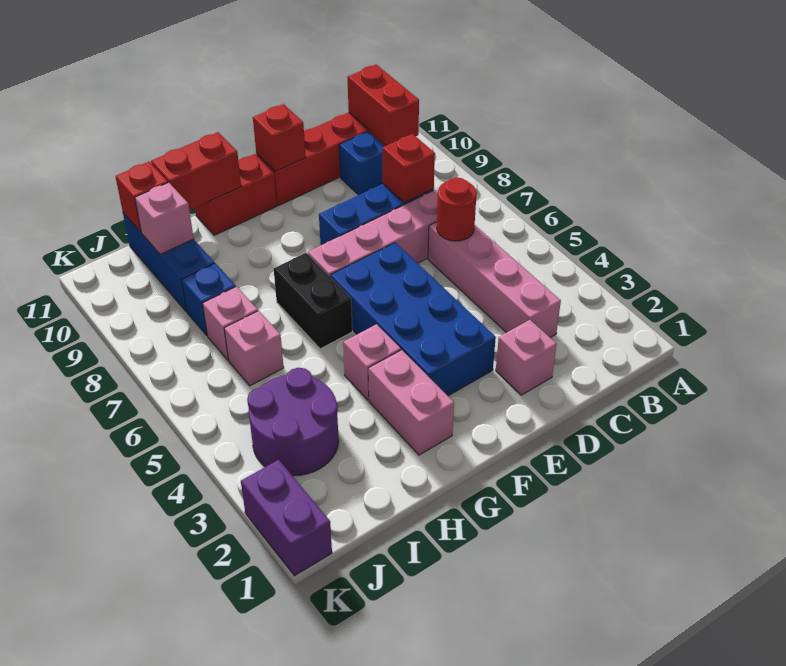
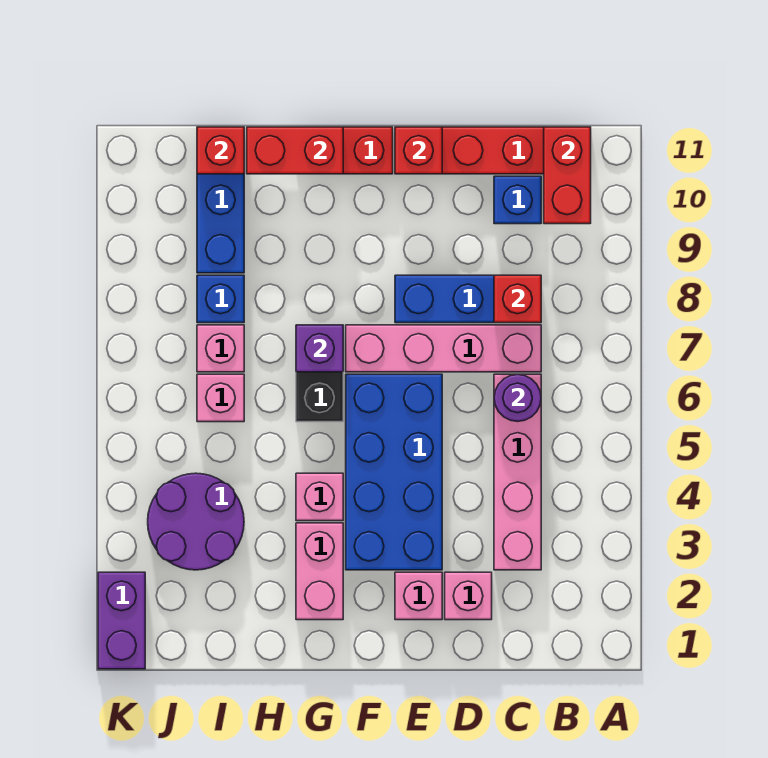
red round brick C6 level 2 -> purple round brick C6 level 2
none -> purple brick G7 level 2
pink brick I10 level 2 -> pink brick E2 level 1

